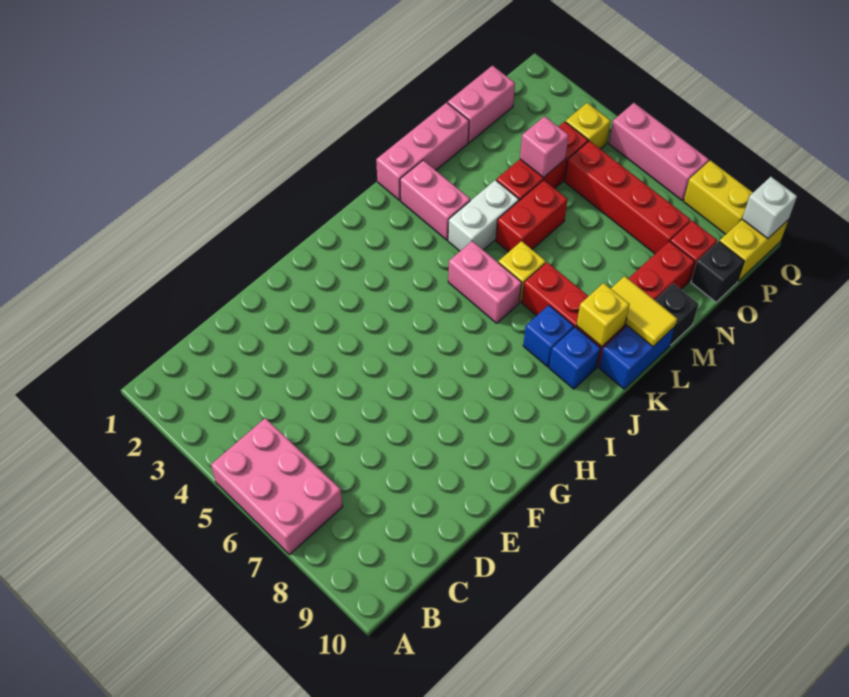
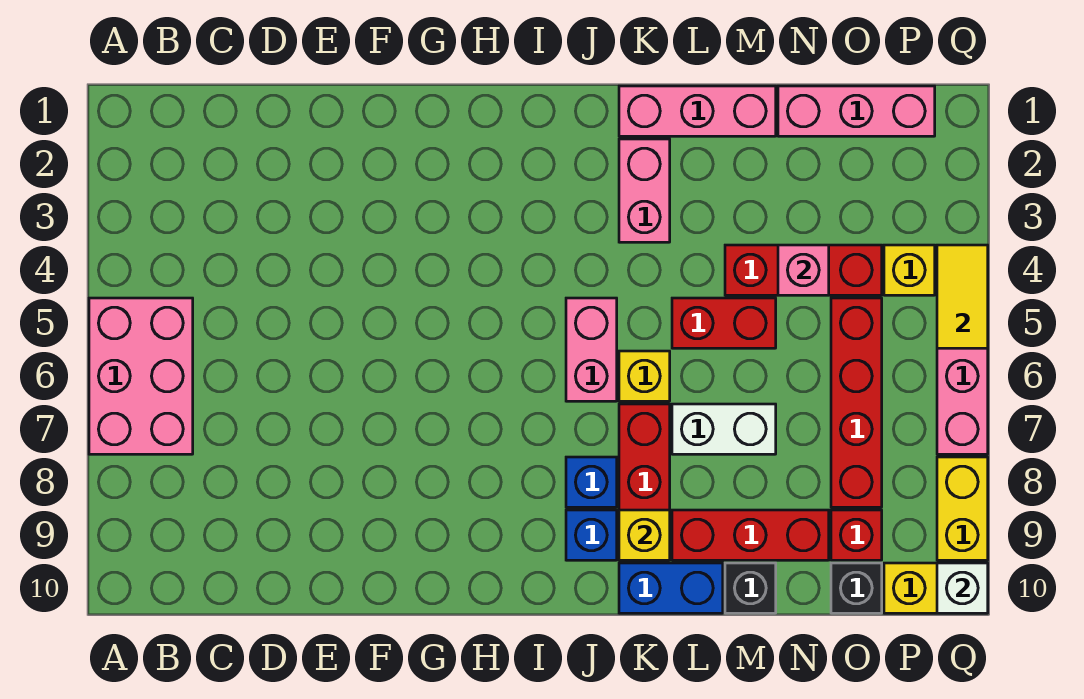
white brick K4:L4 level 1 -> white brick L7:M7 level 1
yellow tile L9:L10 level 2 -> yellow tile Q4:Q5 level 2
pink brick N1:O1 level 1 -> pink brick N1:P1 level 1

